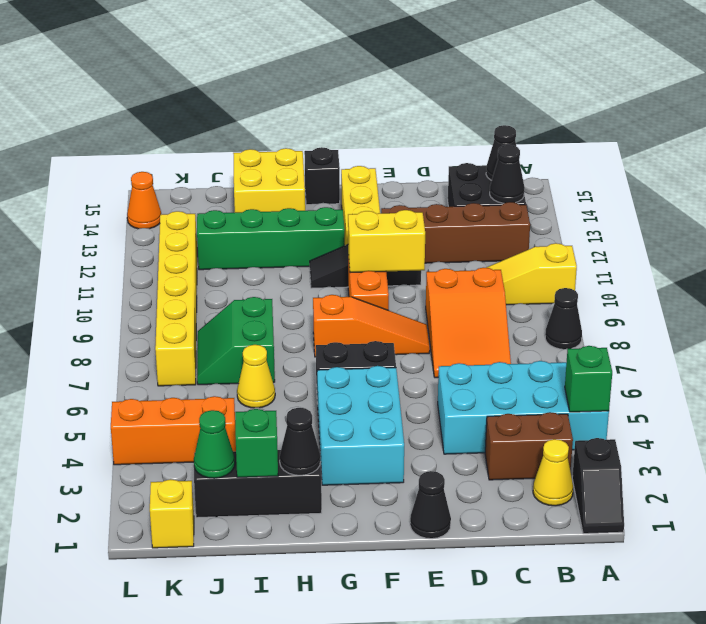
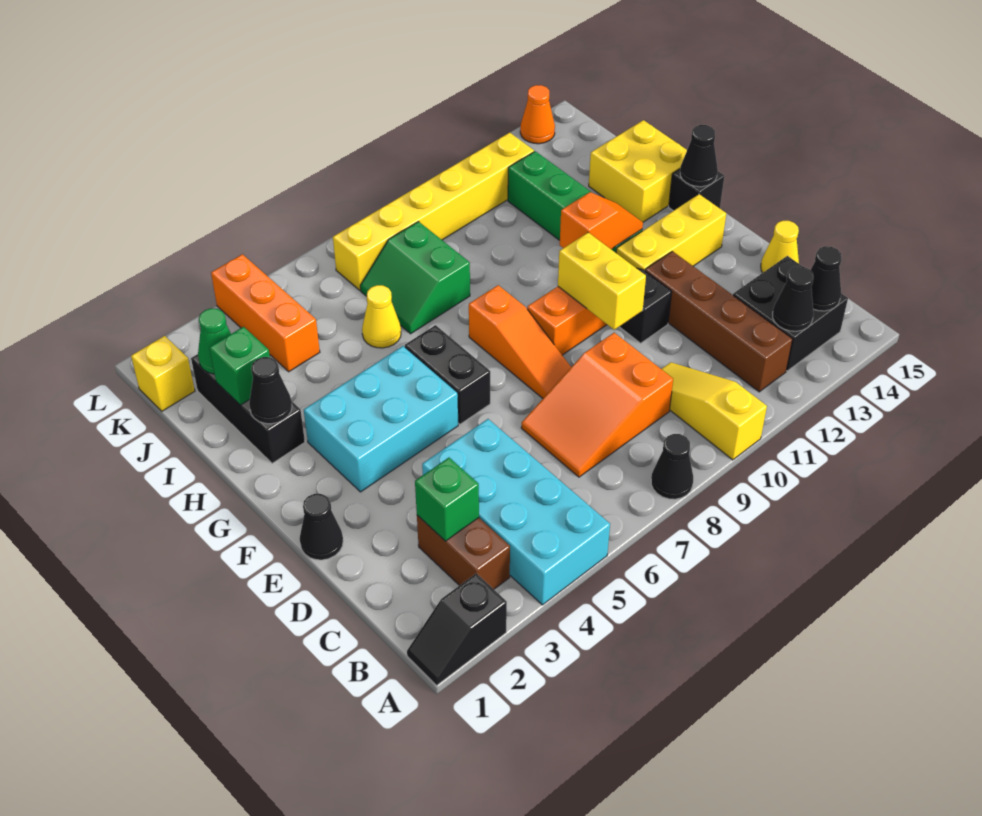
green brick A4 level 2 -> green brick C3 level 2
yellow cone B2 level 1 -> yellow cone D15 level 1
none -> orange slope G11:G12 level 2 top 11
none -> black cone G15 level 2
green slope I7:J8 level 1 top I -> green slope I7:J8 level 1 top 8

